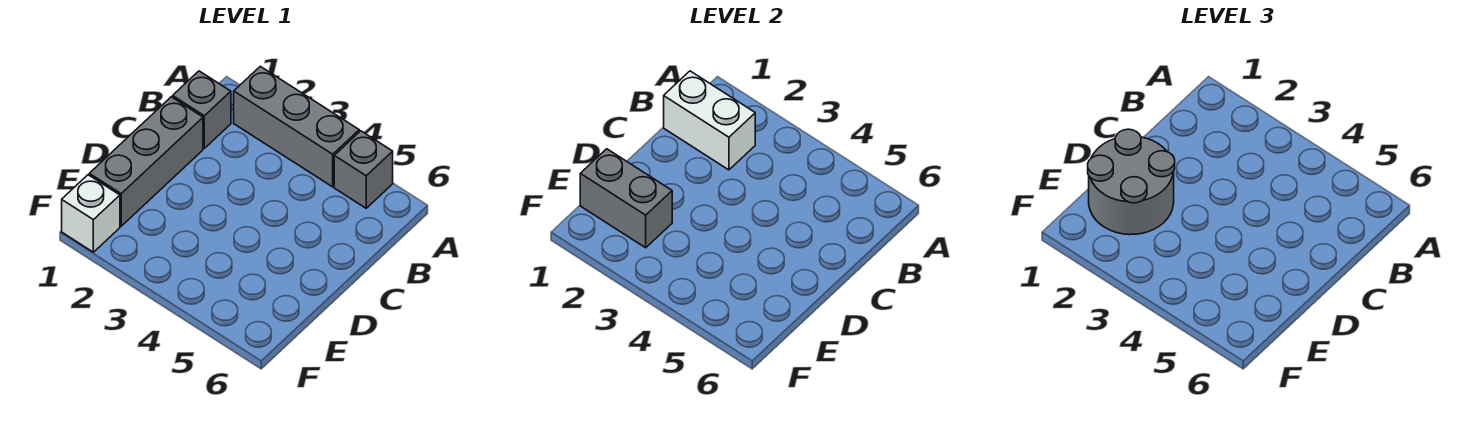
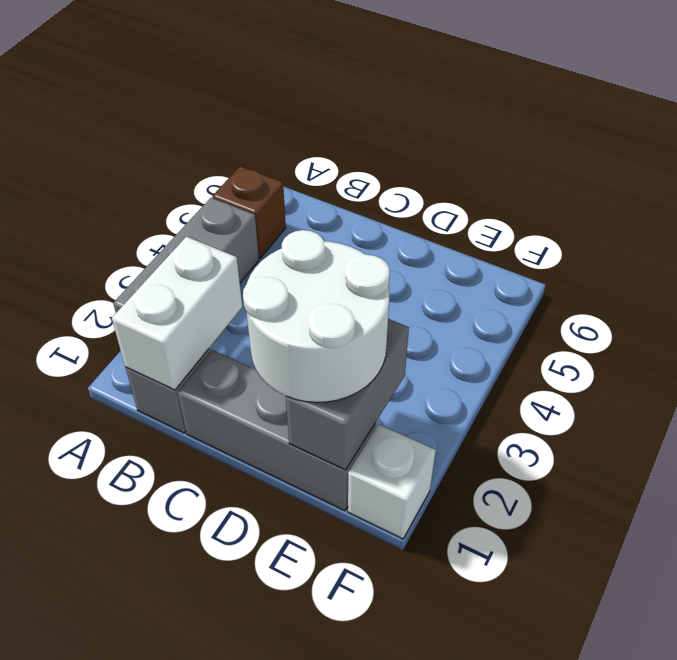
grey brick A5 level 1 -> brown brick A5 level 1
grey round brick D1:E2 level 3 -> white round brick D1:E2 level 3

